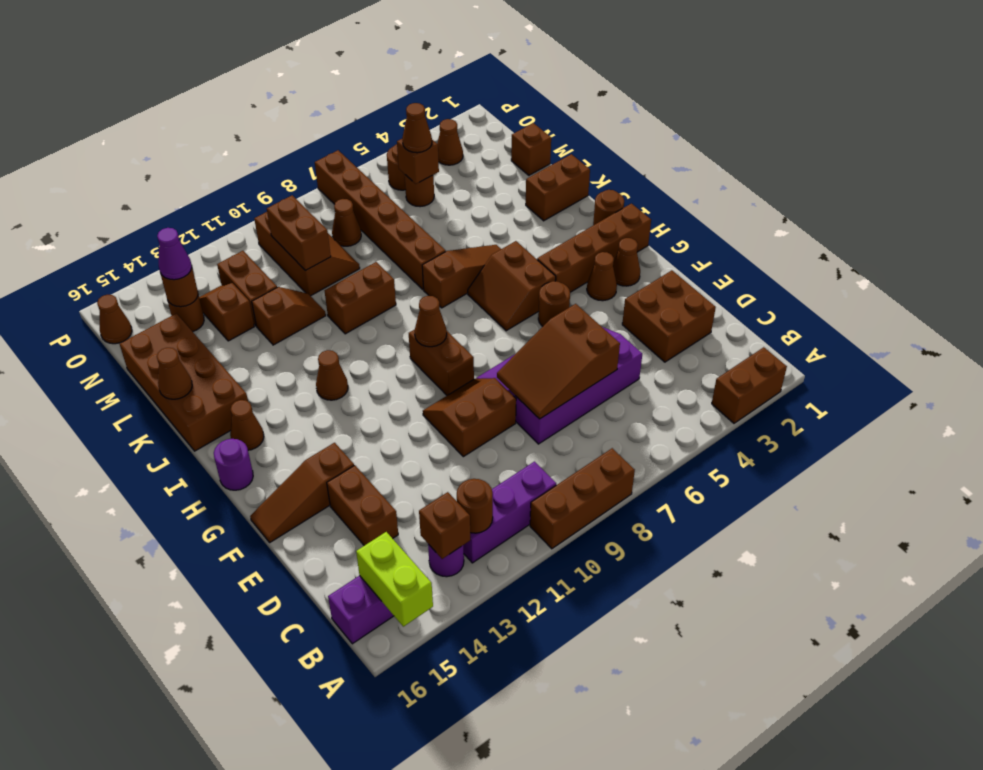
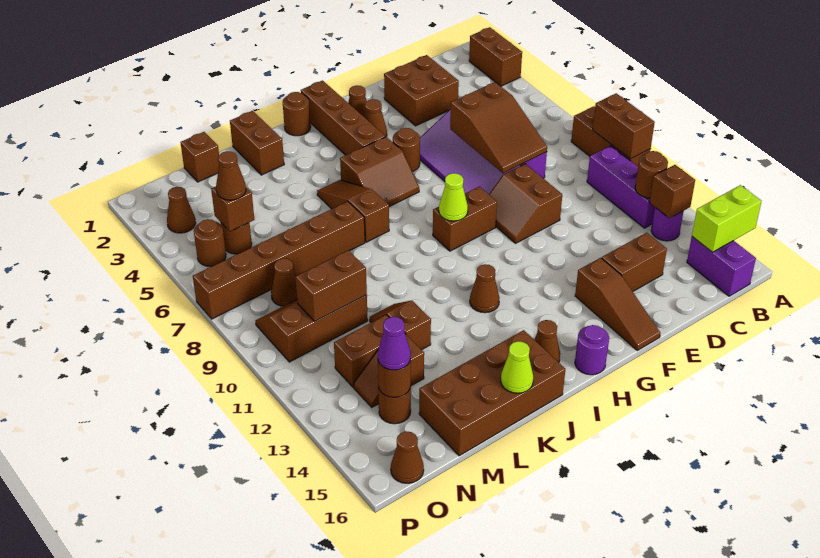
brown cone H9 level 2 -> lime cone H9 level 2
brown brick K9:K10 level 1 -> brown brick A9:A10 level 2
brown cone K16 level 2 -> lime cone K16 level 2

